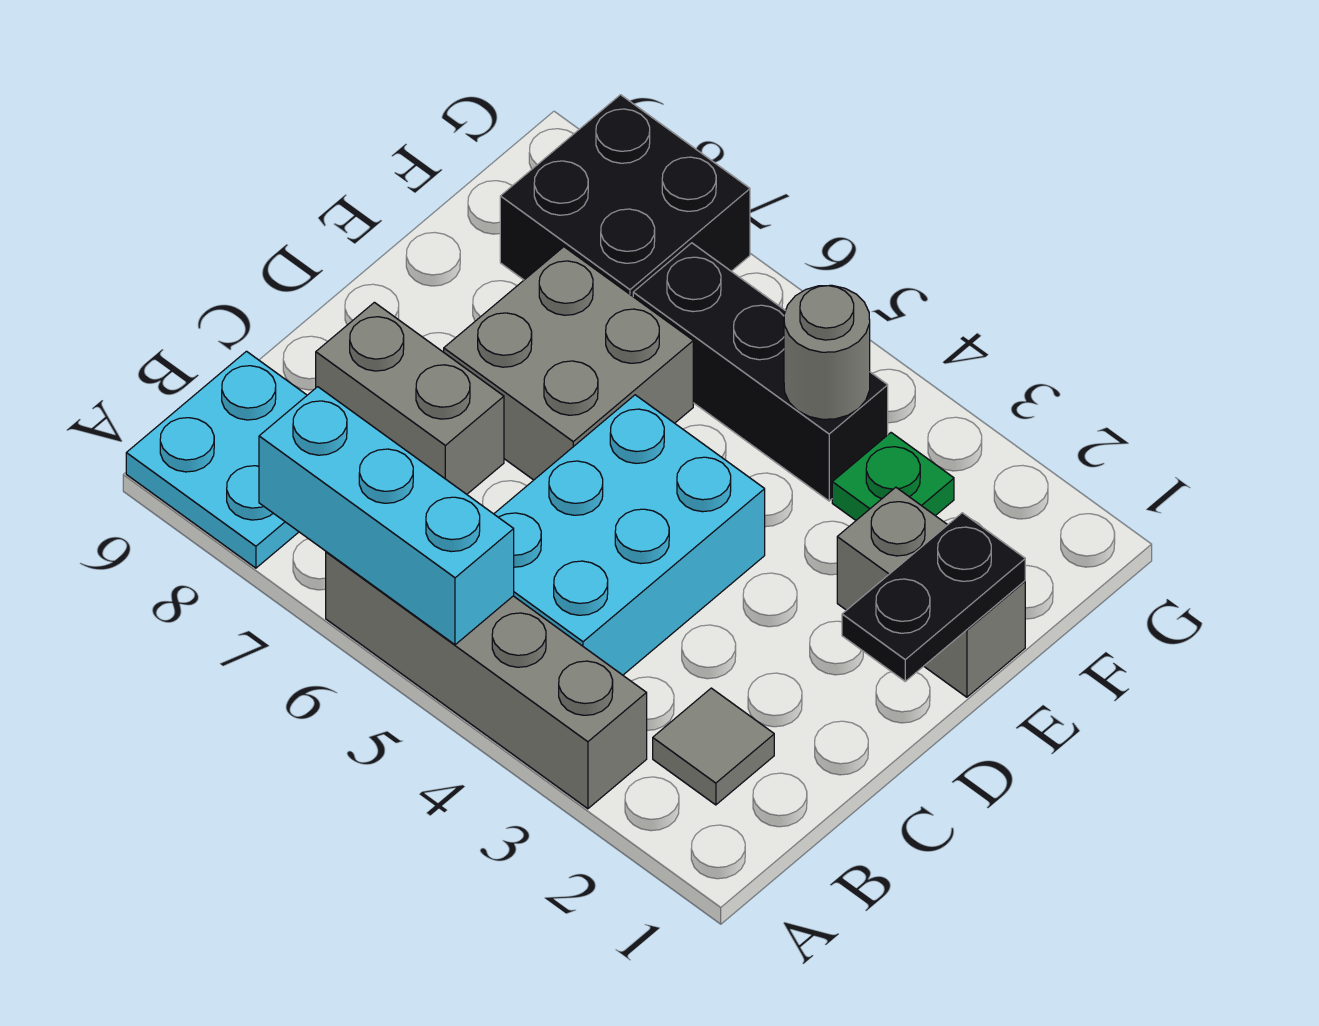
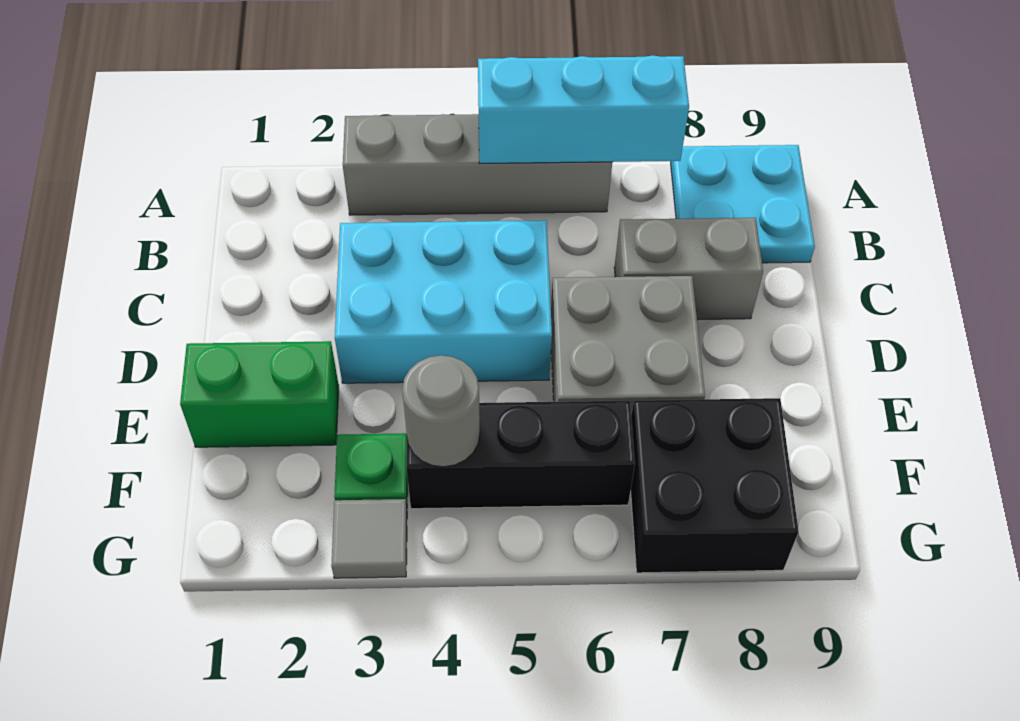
grey tile B2 level 1 -> grey tile G3 level 1
cyan brick B4:D5 level 1 -> cyan brick C3:D5 level 1
black plate D1:E1 level 2 -> none
grey brick E1:E2 level 1 -> green brick E1:E2 level 1

